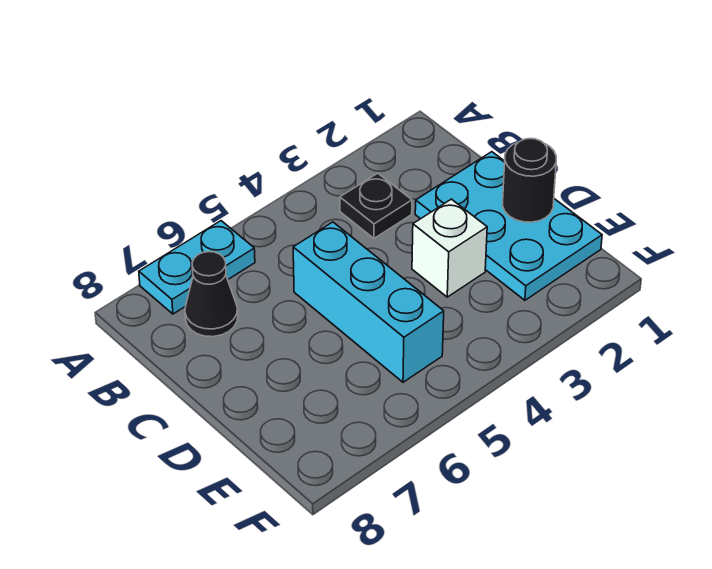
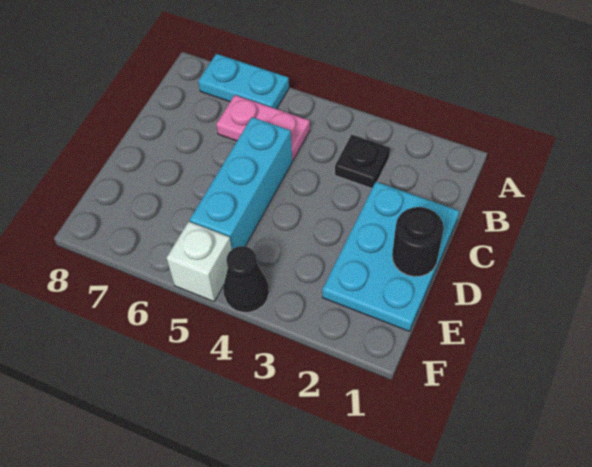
none -> pink plate B5:B6 level 1
black cone B7 level 1 -> black cone F4 level 1
white brick D3 level 1 -> white brick F5 level 1

